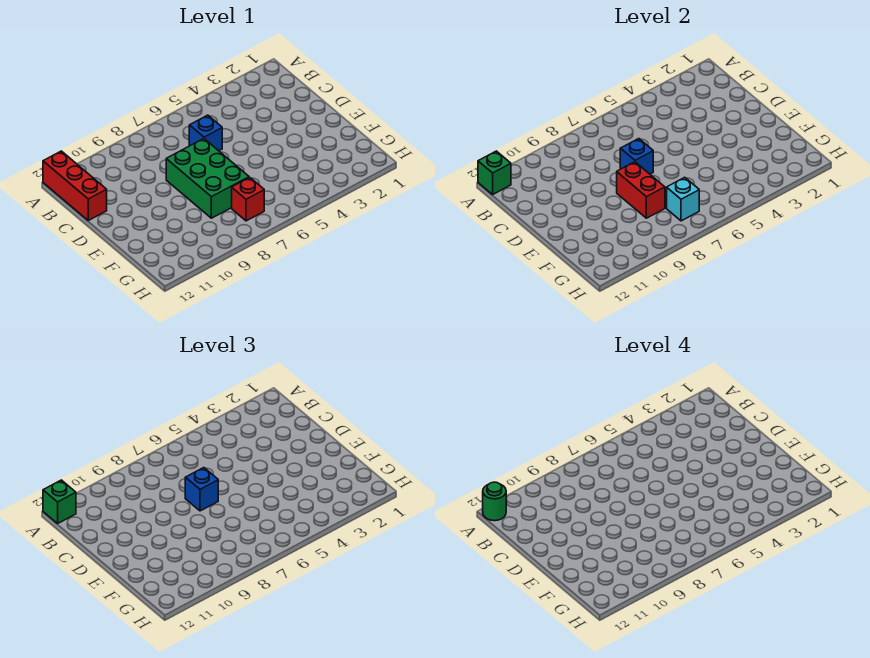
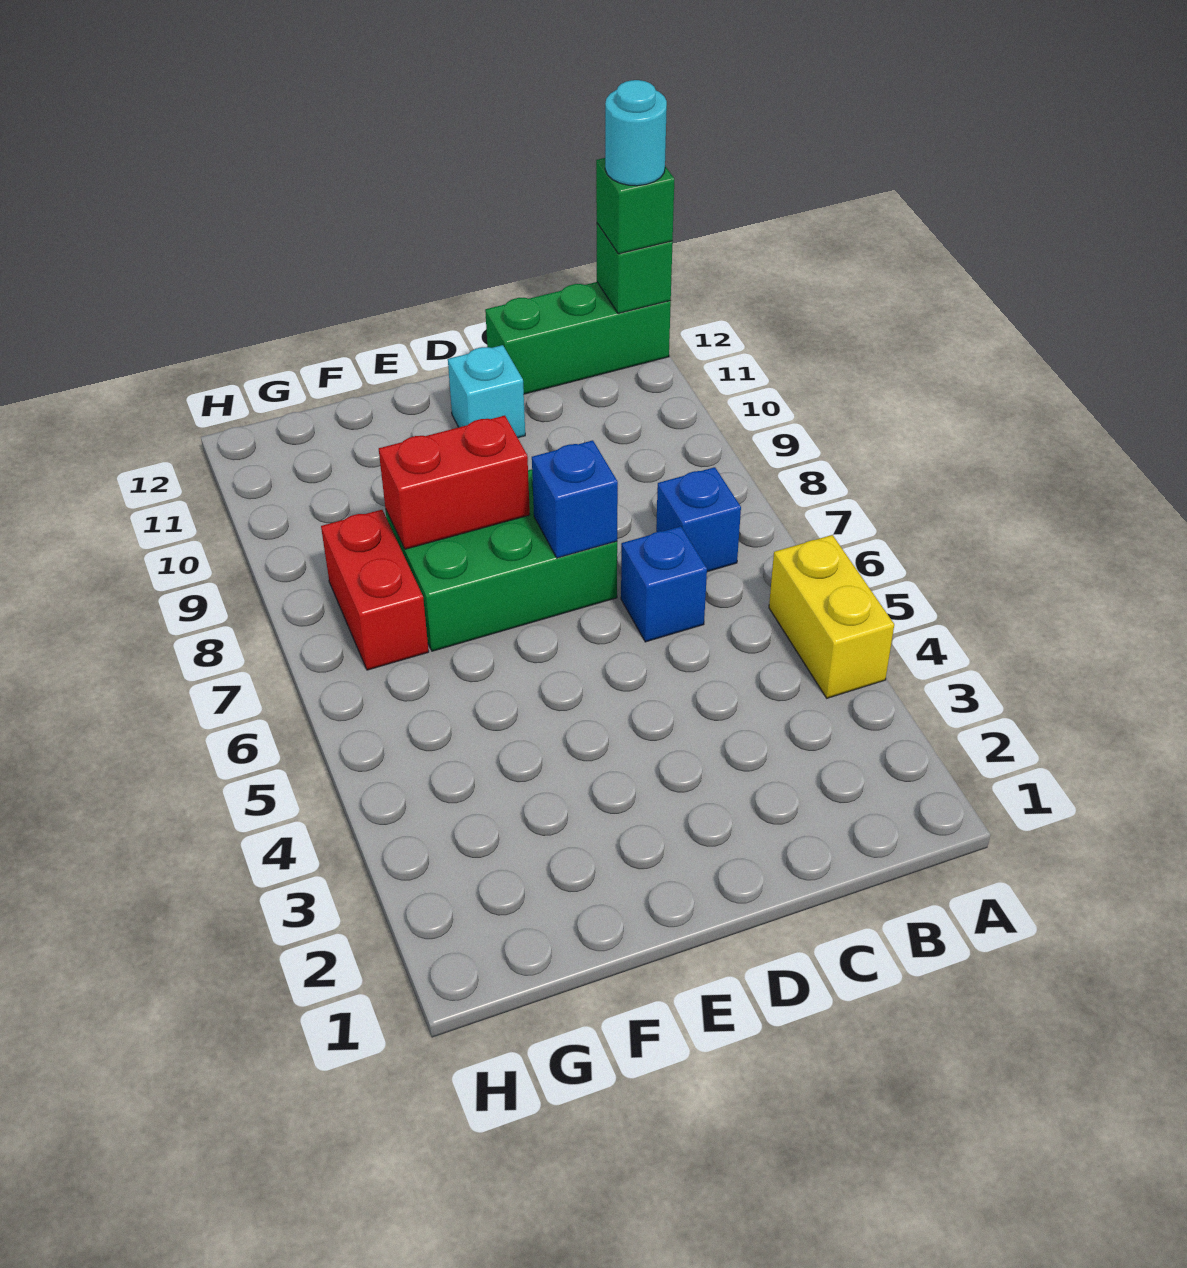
none -> yellow brick A4:A5 level 1
red brick A12:C12 level 1 -> green brick A12:C12 level 1
green round brick A12 level 4 -> cyan round brick A12 level 4
blue brick D7 level 3 -> blue brick B7 level 1
red brick G7 level 1 -> red brick G7:G8 level 1
cyan brick G7 level 2 -> cyan brick D11 level 1

